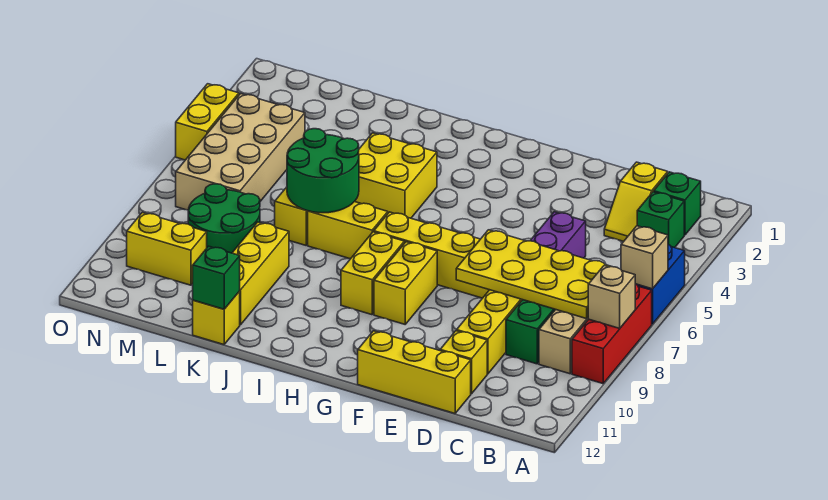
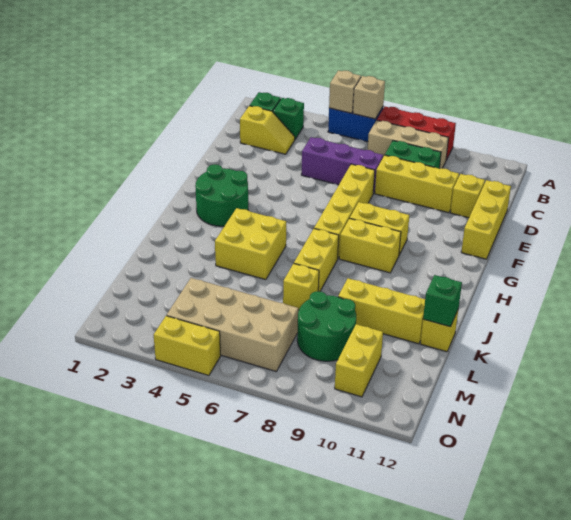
tan brick A8 level 2 -> tan brick A5 level 2
yellow plate B7:E8 level 2 -> none
green round brick J6:K7 level 2 -> green round brick G2:H3 level 1

